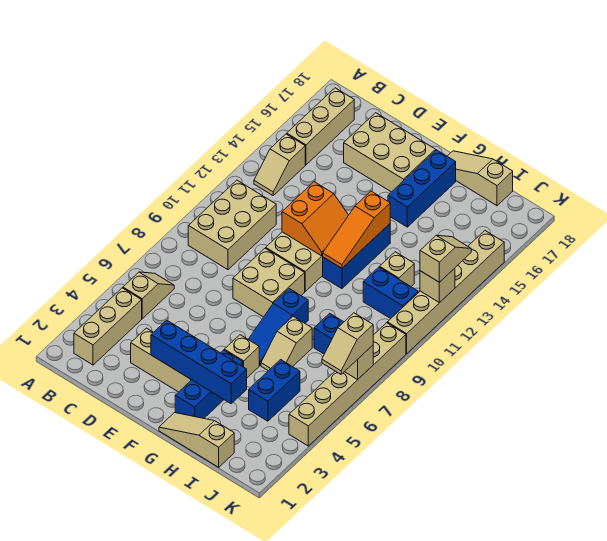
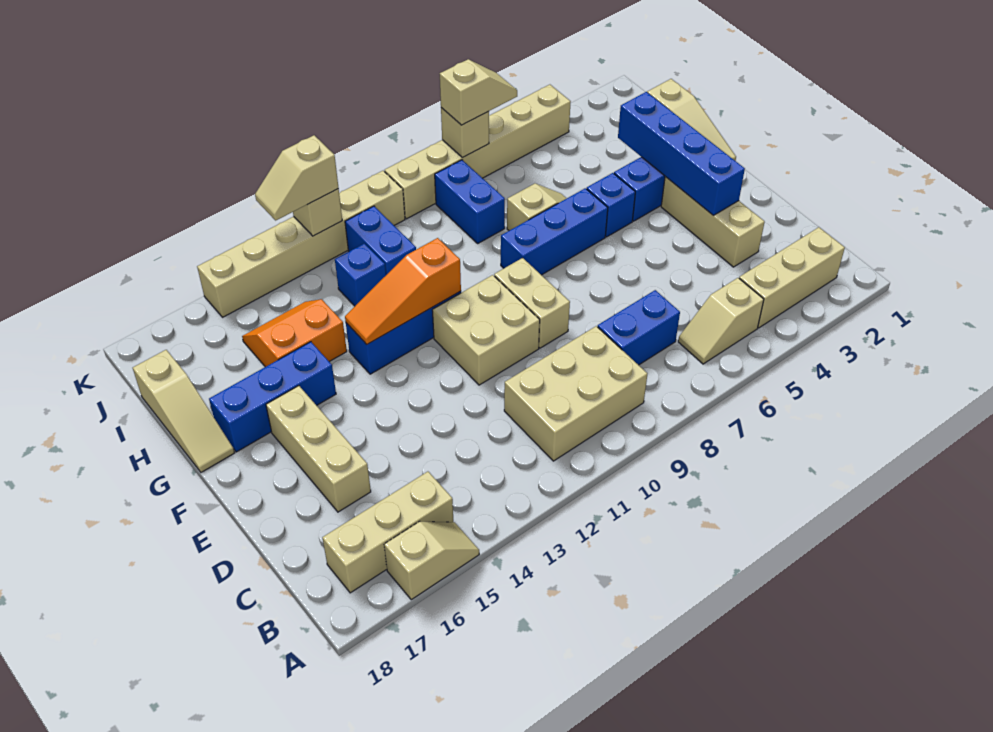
tan slope B13:B14 level 1 top 14 -> tan slope A15:A16 level 1 top 16
tan brick D16:F17 level 1 -> tan brick D16:F16 level 1
tan brick E8:F9 level 1 -> tan brick E9:F9 level 1
orange slope E11:F12 level 2 top E -> orange slope H14:I15 level 1 top H
tan brick G5 level 1 -> blue brick G5 level 1
blue slope G6:G8 level 1 top 8 -> blue brick G6:G8 level 1
orange slope G11:G13 level 2 top 13 -> orange slope G11:G13 level 2 top 11
blue brick I4:I5 level 1 -> blue brick C7:C8 level 1
tan brick I12 level 1 -> blue brick I12 level 1

